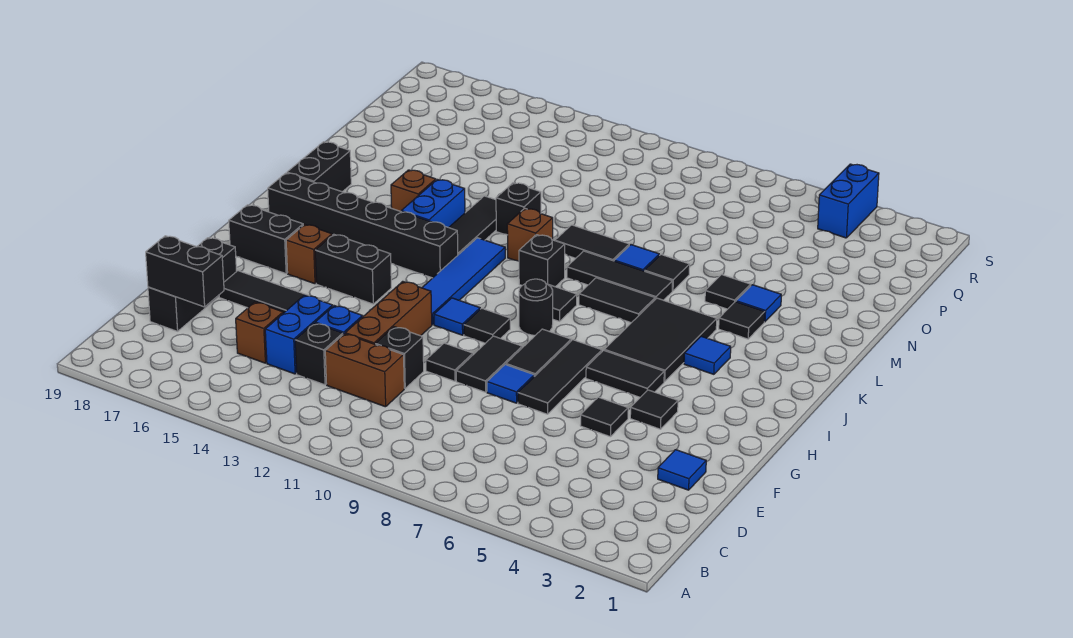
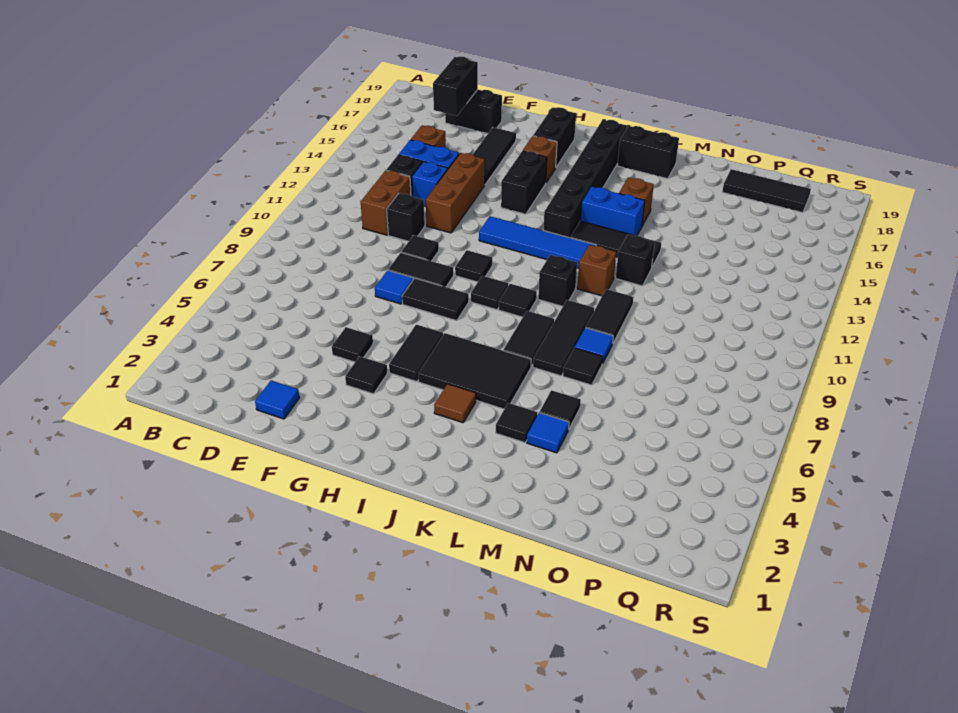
black brick D18:F18 level 1 -> black brick D18:E18 level 1
brown brick E12:G12 level 1 -> brown brick F12:F14 level 1
black tile F7:H7 level 1 -> black tile O18:Q18 level 1
blue tile H11 level 1 -> none
black round brick I9 level 1 -> black tile I9 level 1
blue tile J4 level 1 -> brown tile J4 level 1
blue brick R4:S4 level 1 -> none

